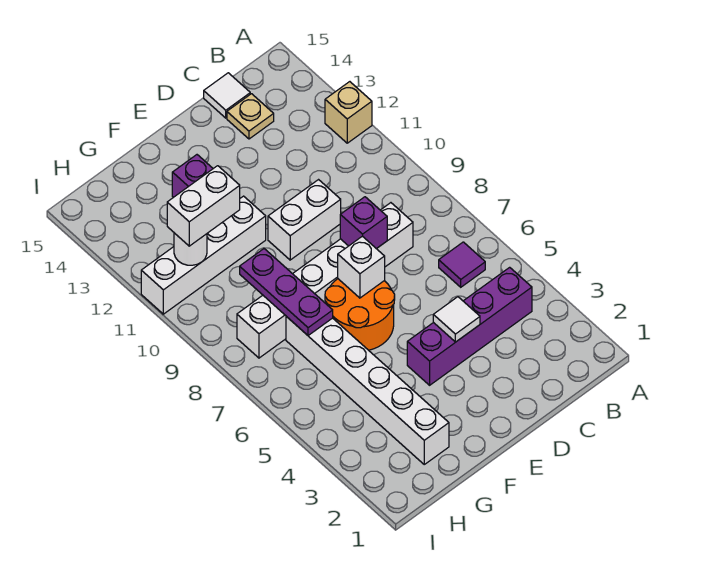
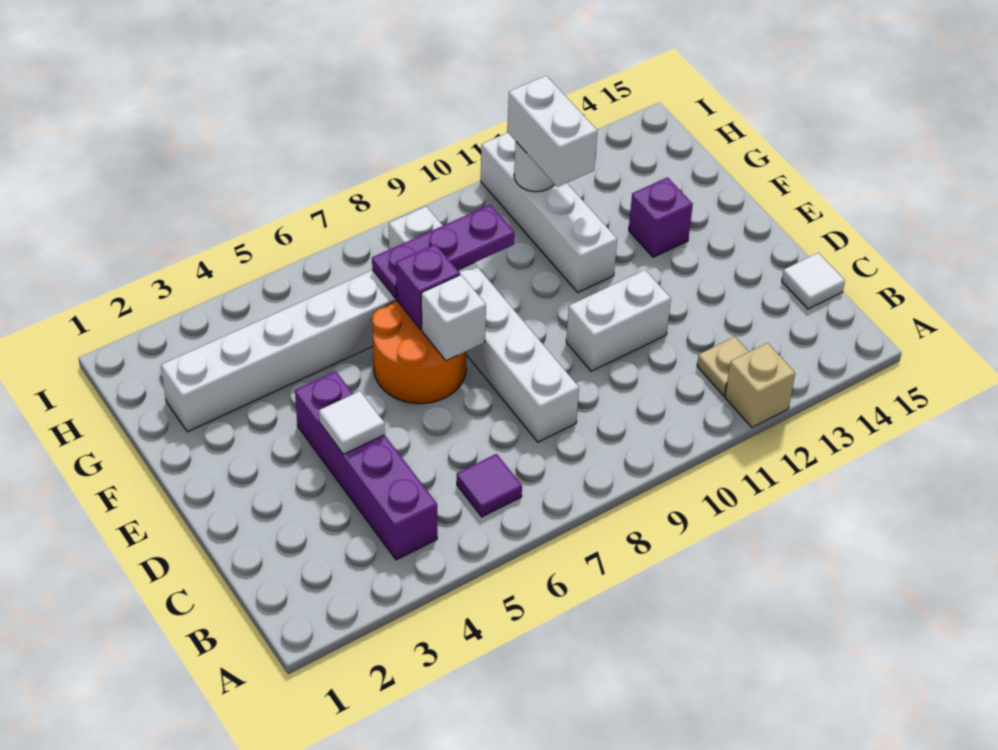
tan plate C14 level 1 -> tan plate B12 level 1
purple brick D8 level 2 -> purple brick F7 level 2
white brick D10:E10 level 1 -> white brick D10:D11 level 1

